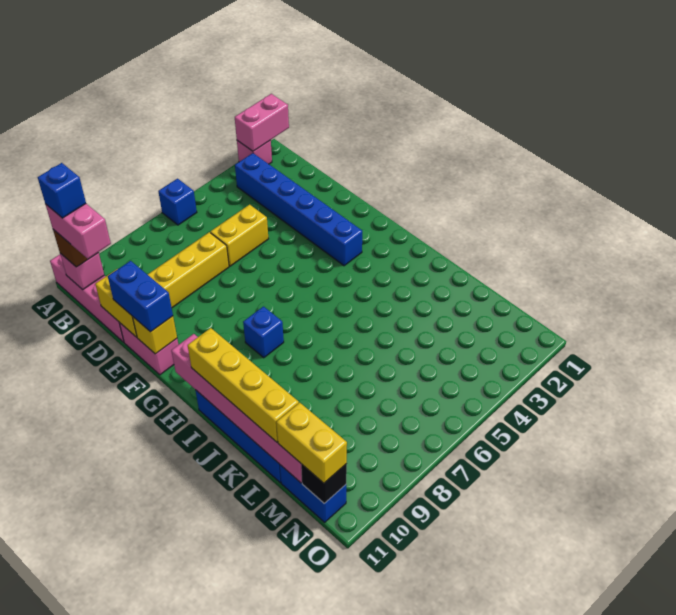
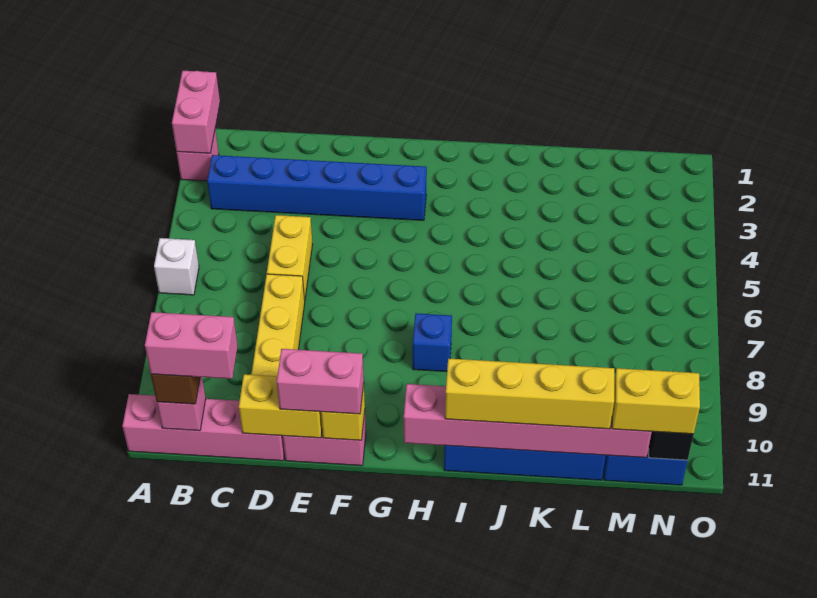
blue brick A6 level 1 -> white brick A6 level 1
blue brick B11 level 5 -> none
blue brick E11:F11 level 3 -> pink brick E11:F11 level 3

